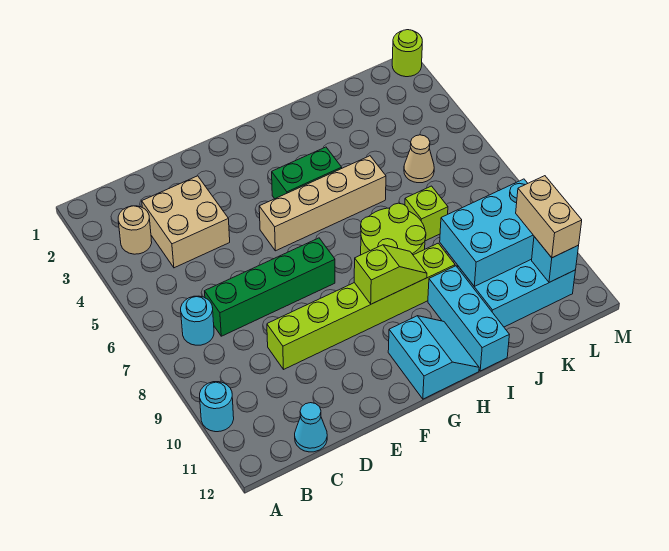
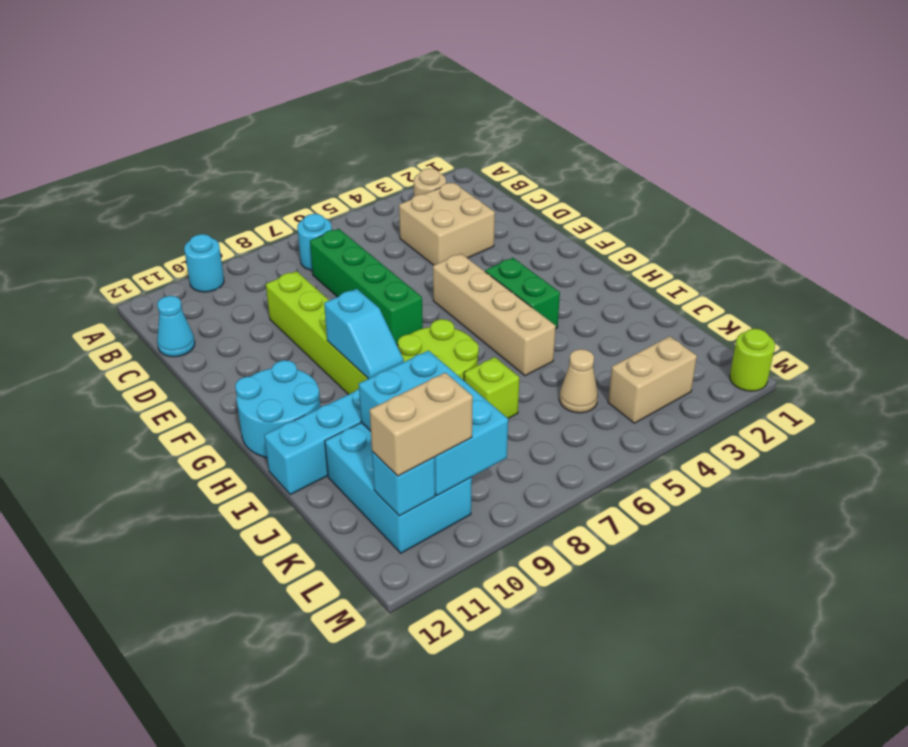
lime slope G9:H9 level 2 top G -> cyan slope G9:H9 level 2 top G
cyan slope G11:H12 level 1 top G -> cyan round brick G11:H12 level 1
none -> tan brick L3:L4 level 1

